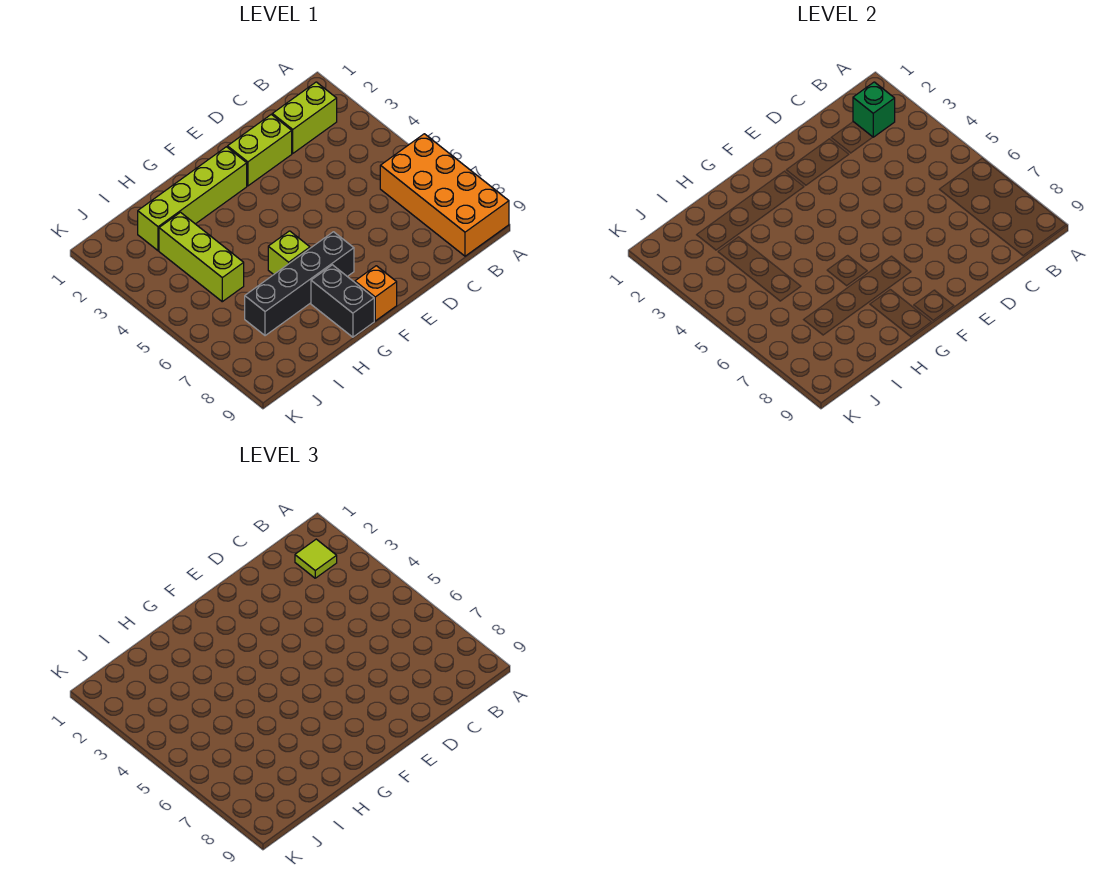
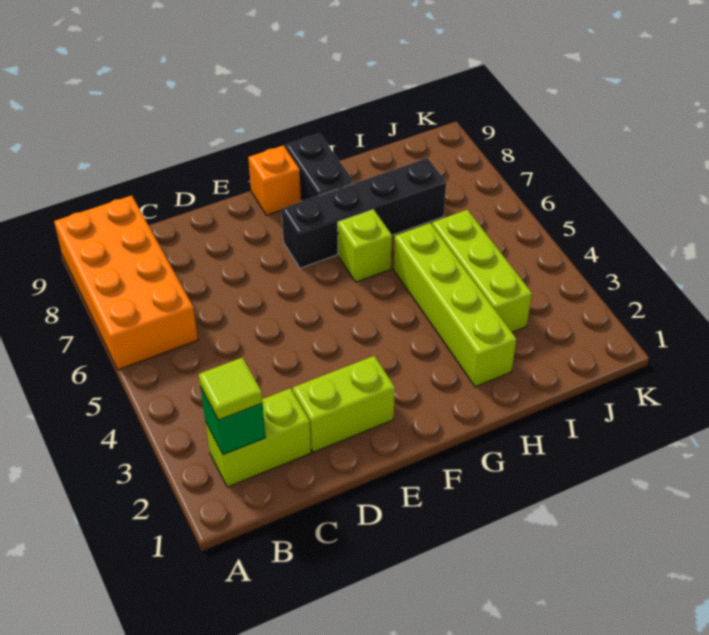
lime brick F2:I2 level 1 -> lime brick H2:H5 level 1

